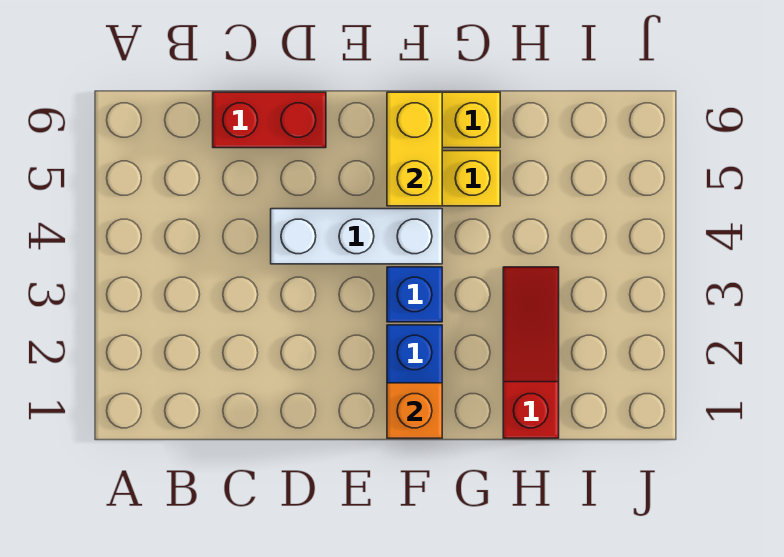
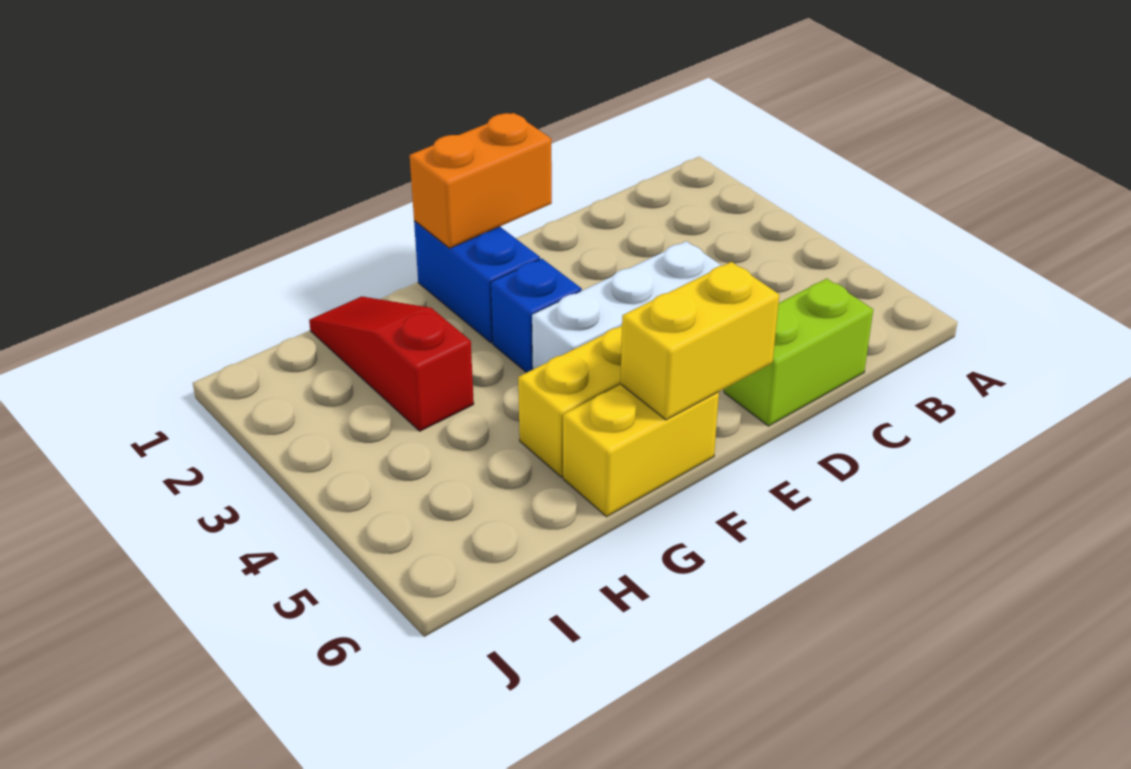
red brick C6:D6 level 1 -> lime brick C6:D6 level 1
orange brick F1 level 2 -> orange brick E1:F1 level 2
yellow brick F5:F6 level 2 -> yellow brick E6:F6 level 2
red slope H1:H3 level 1 top 1 -> red slope H1:H3 level 1 top 3

